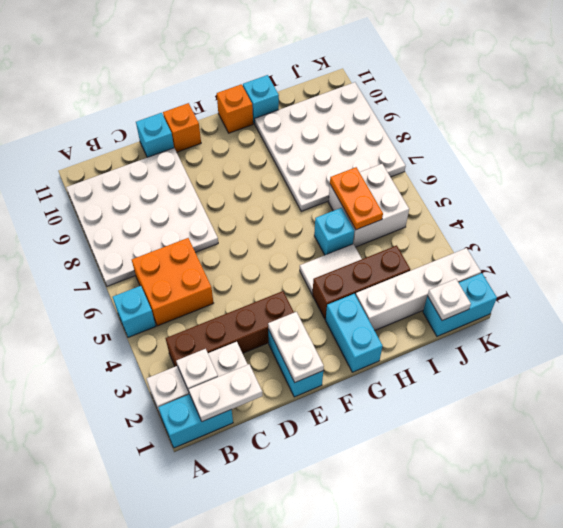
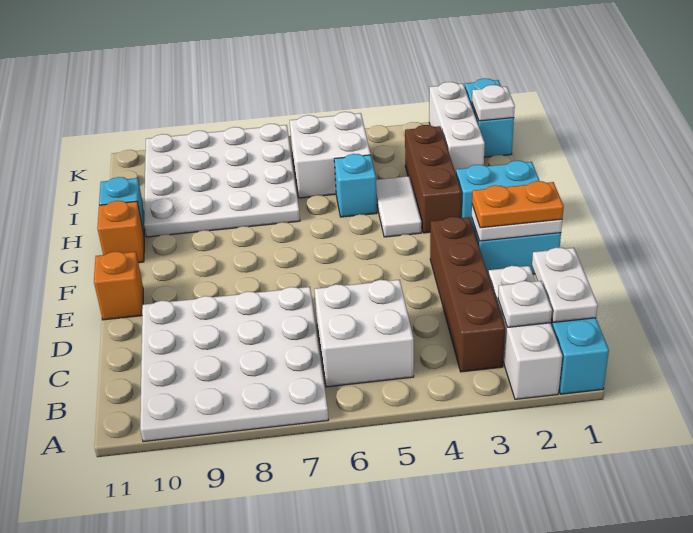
cyan brick A5 level 1 -> none
orange brick B5:C6 level 1 -> white brick B5:C6 level 1
cyan brick D11 level 1 -> none
white brick H2:K2 level 1 -> white brick I2:K2 level 1
orange plate I5:I6 level 2 -> orange plate E1:E2 level 3

